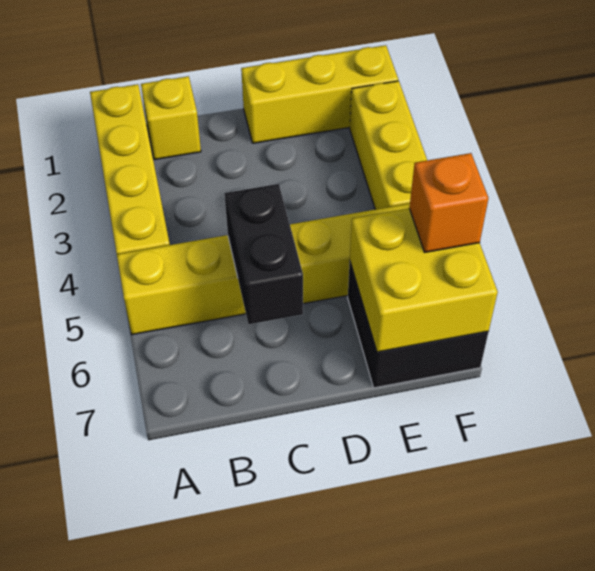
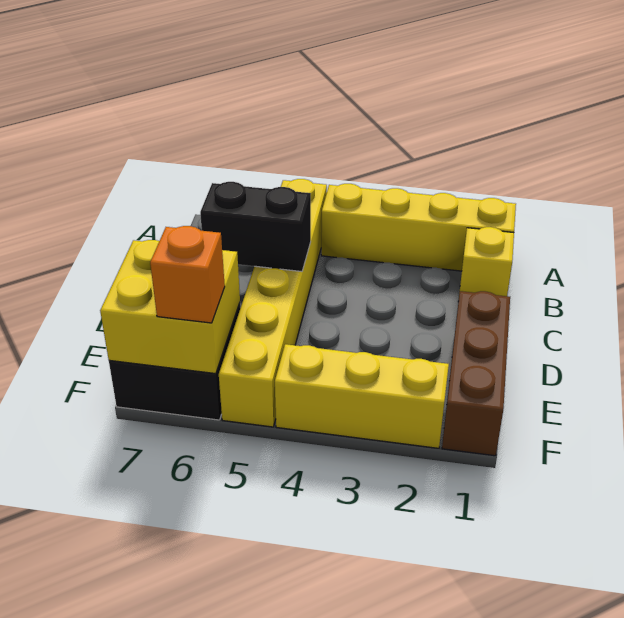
yellow brick D1:F1 level 1 -> brown brick D1:F1 level 1

